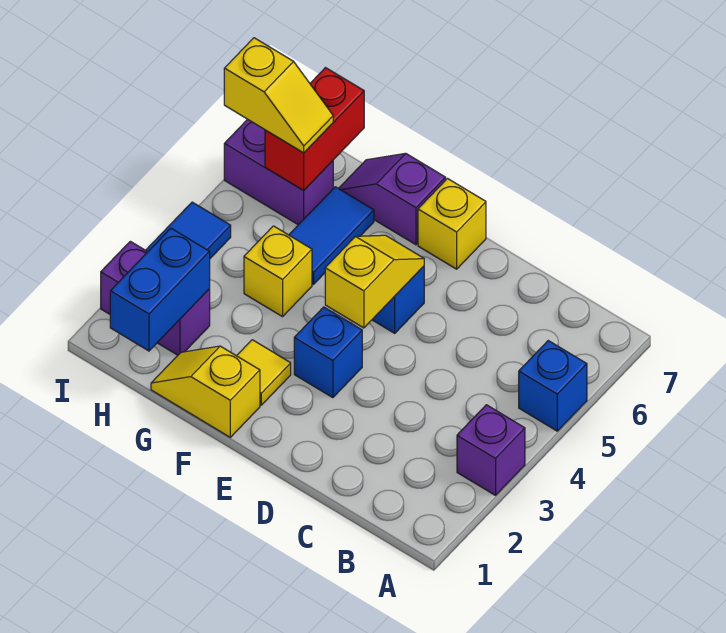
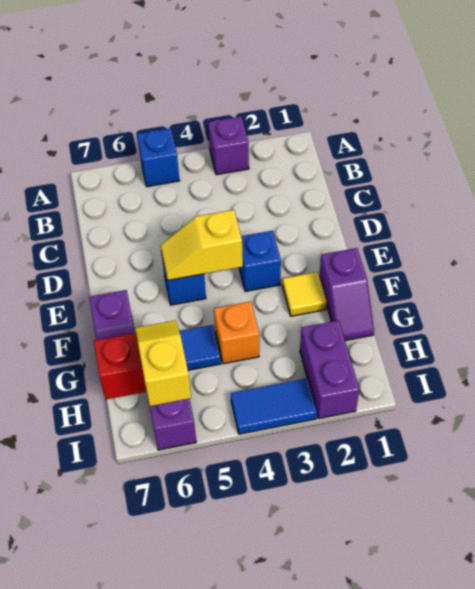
yellow brick E7 level 1 -> none
yellow slope F1:G1 level 1 top F -> purple slope F1:G1 level 1 top F
yellow brick G4 level 1 -> orange brick G4 level 1
blue brick H1:H2 level 2 -> none

